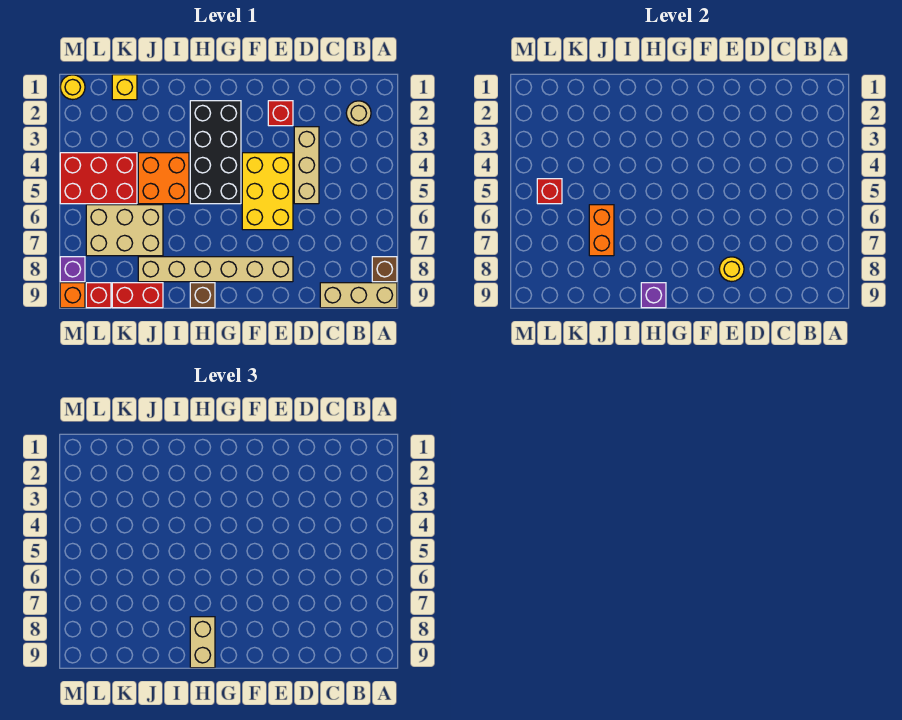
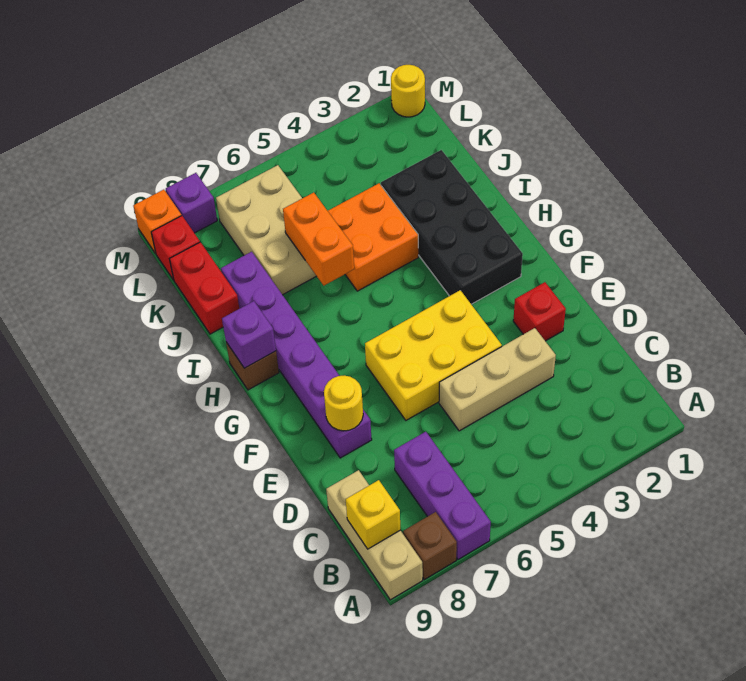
none -> purple brick A7:C7 level 1
tan round brick B2 level 1 -> none
tan brick E8:J8 level 1 -> purple brick E8:J8 level 1
black brick G2:H5 level 1 -> black brick G2:J3 level 1
tan brick H8:H9 level 3 -> none
orange brick J6:J7 level 2 -> orange brick I6:J6 level 2
yellow brick K1 level 1 -> yellow brick B9 level 2
red brick K4:M5 level 1 -> none
red brick L5 level 2 -> none

